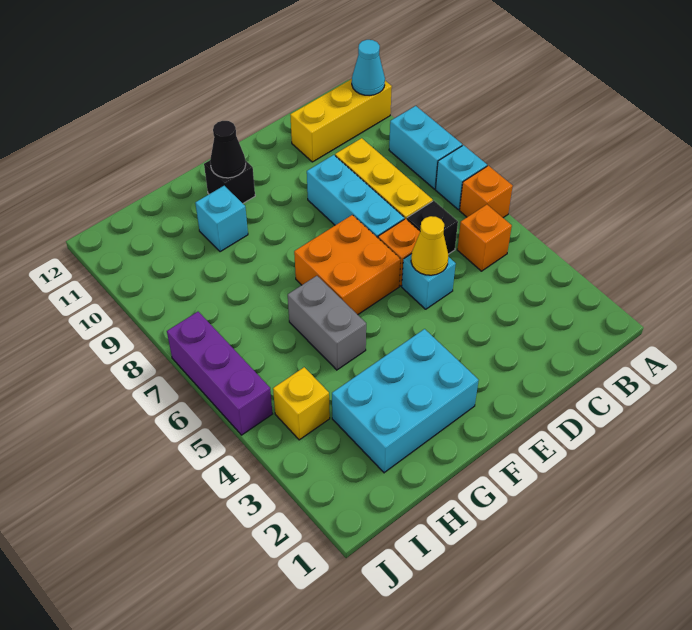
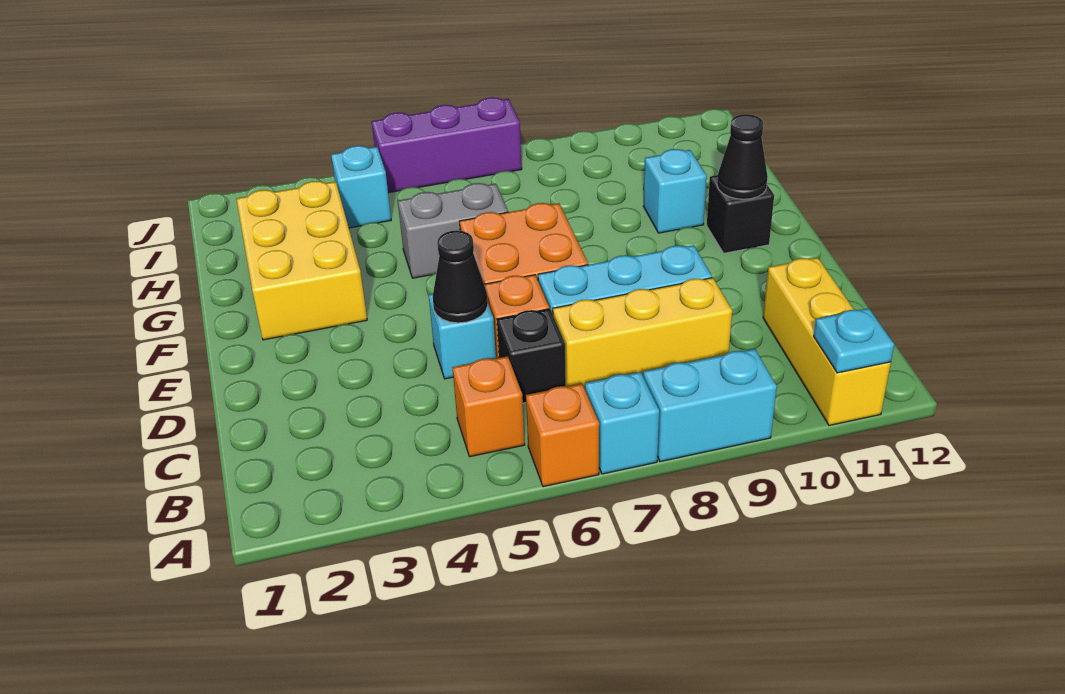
cyan cone A11 level 2 -> cyan plate A11 level 2
yellow cone D5 level 2 -> black cone D5 level 2
cyan brick F2:H3 level 1 -> yellow brick F2:H3 level 1
yellow brick I4 level 1 -> cyan brick I4 level 1

